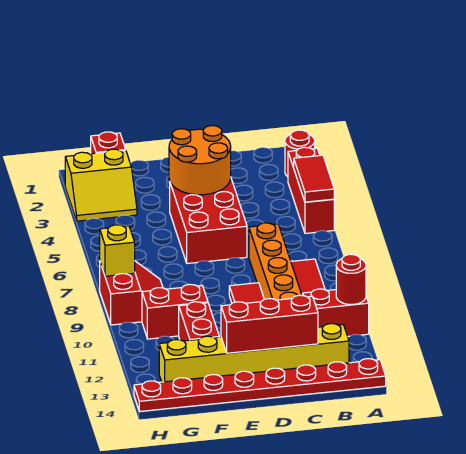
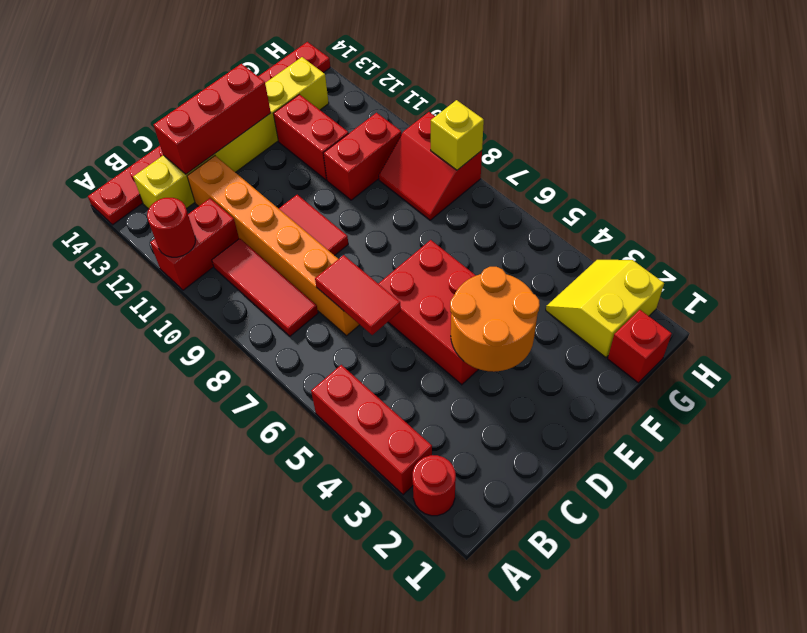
red tile A4:A5 level 2 -> red tile C6:C7 level 2

